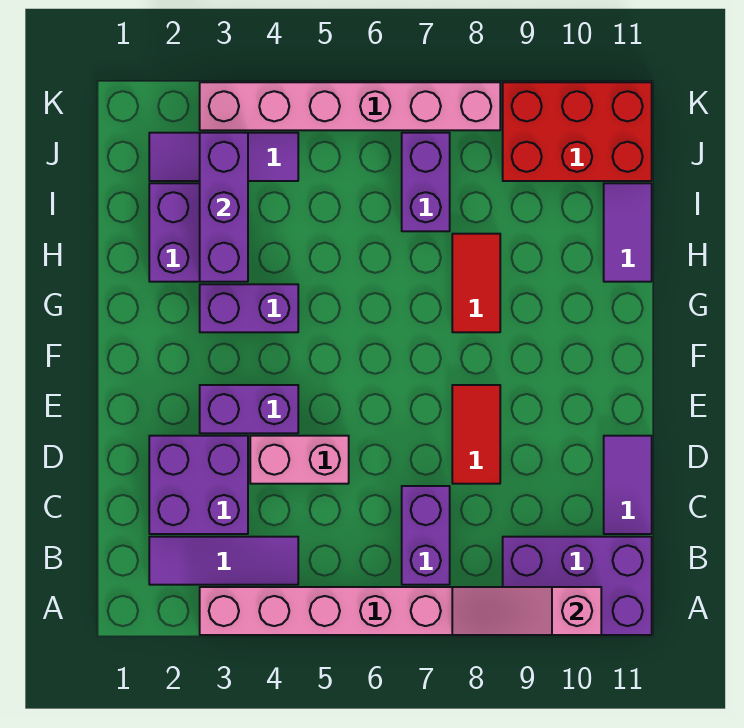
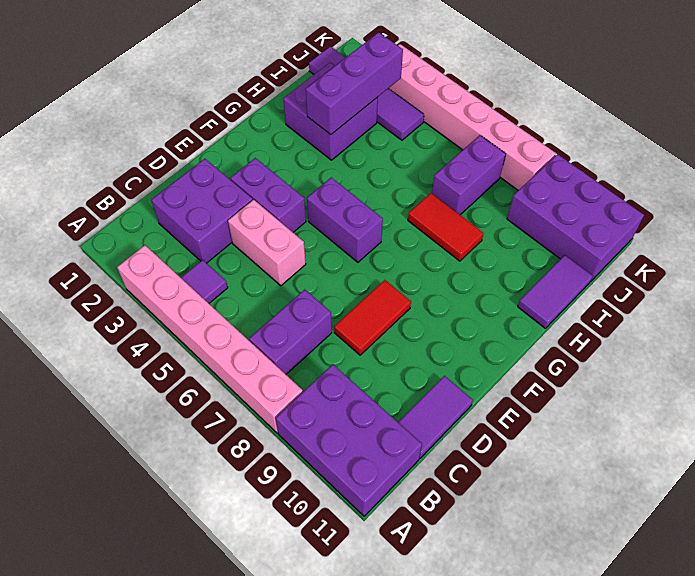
pink slope A8:A10 level 2 top 10 -> none
purple tile B2:B4 level 1 -> purple tile B4 level 1
purple brick G3:G4 level 1 -> purple brick F5:F6 level 1
red tile G8:H8 level 1 -> red tile H7:H8 level 1
purple tile J2:J4 level 1 -> purple tile J1:J4 level 1
red brick J9:K11 level 1 -> purple brick J9:K11 level 1

